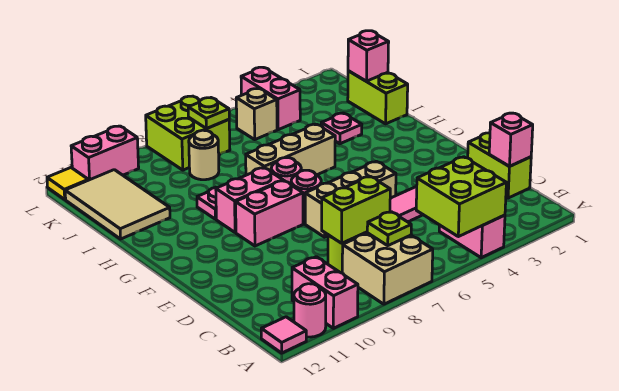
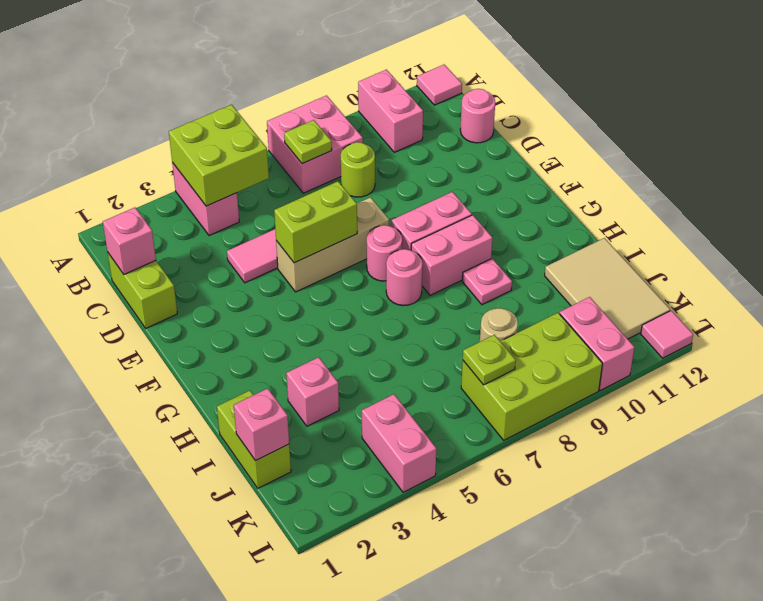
tan brick A7:B8 level 1 -> pink brick A7:B8 level 1
pink round brick A11 level 1 -> pink round brick C12 level 1
lime brick C7:C8 level 2 -> lime brick E5:E6 level 2
tan brick H5:H7 level 1 -> none
pink plate I3 level 1 -> pink brick I3 level 1
tan brick K5 level 1 -> none
lime brick K7:L8 level 1 -> lime brick K7:L9 level 1
pink brick L10:L11 level 1 -> pink brick K10:L10 level 1
yellow tile L12 level 1 -> pink tile L12 level 1

